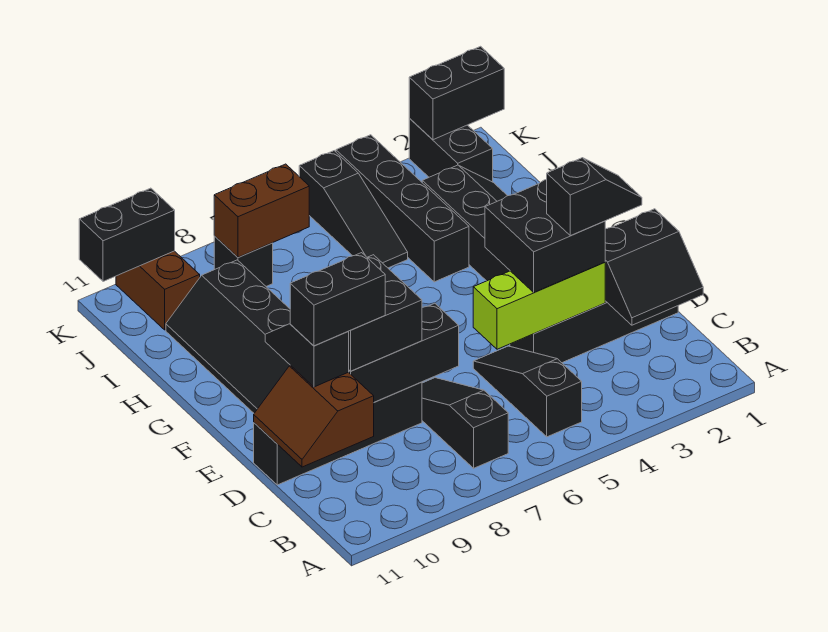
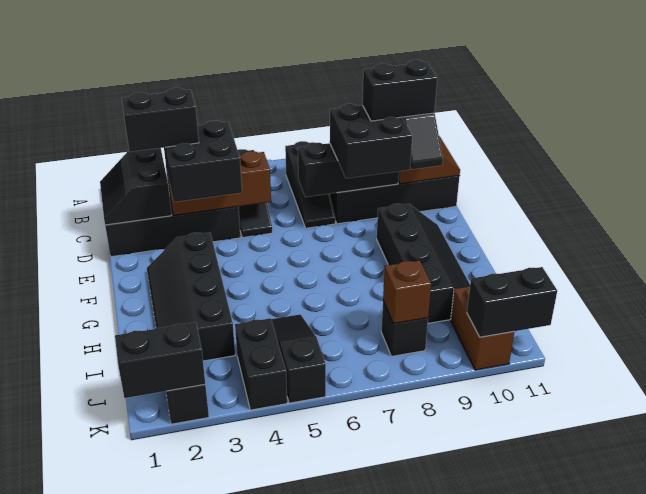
black slope C1:D2 level 2 top D -> black slope C1:D2 level 2 top 2
black slope D2:D3 level 4 top 3 -> black brick D2:D3 level 4
lime brick D3:D5 level 2 -> brown brick D3:D5 level 2
black brick H4:K4 level 1 -> black brick J4:K4 level 1
brown brick J7:J8 level 2 -> brown brick J8 level 2

